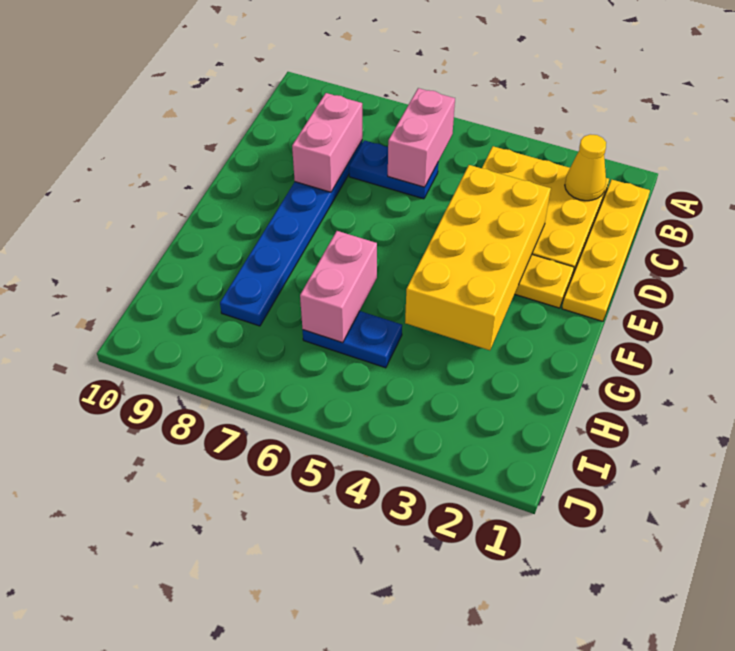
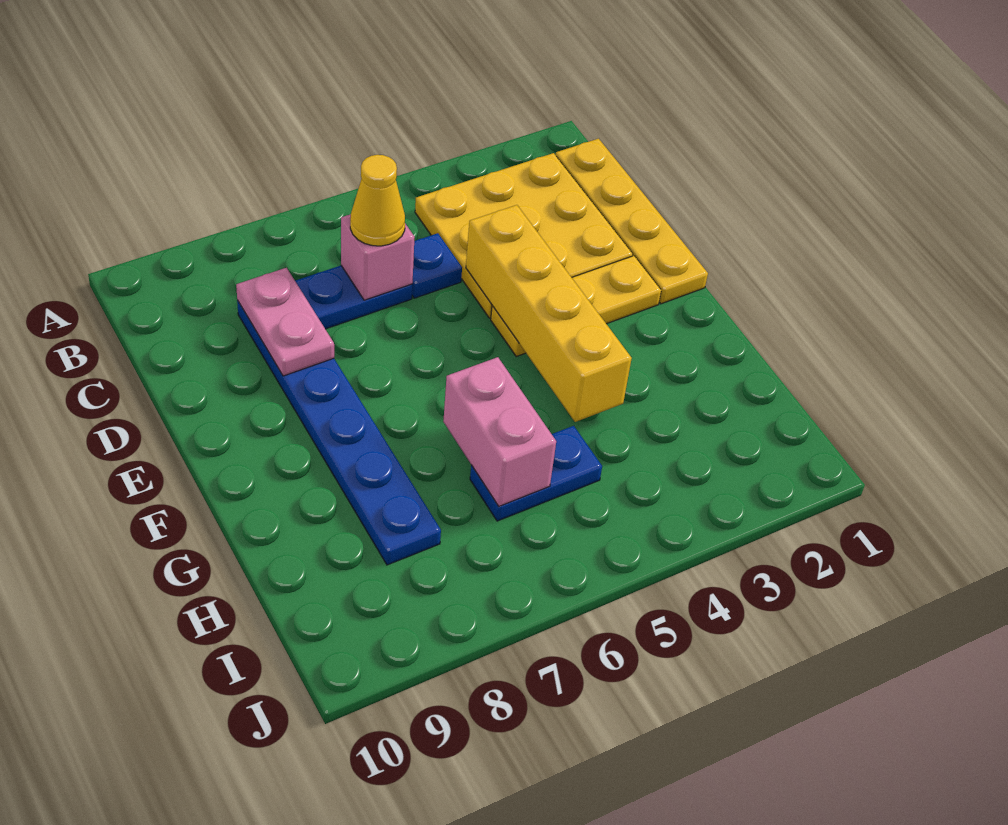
yellow cone B2 level 2 -> yellow cone C6 level 3
pink brick B6:C6 level 2 -> pink brick C6 level 2
none -> blue plate C5 level 1
pink brick C8:D8 level 2 -> pink plate C8:D8 level 2
yellow brick D3:G4 level 2 -> yellow brick D4:G4 level 2

